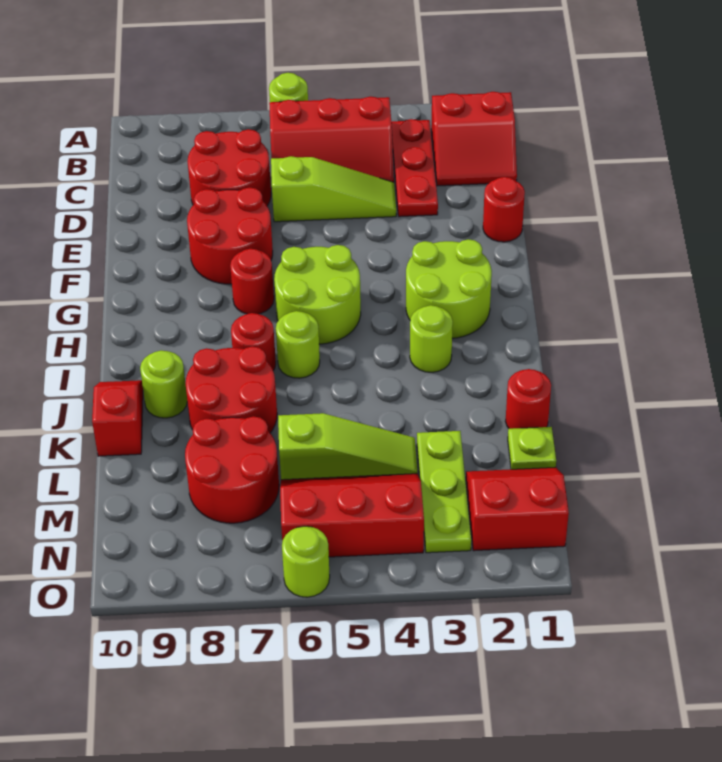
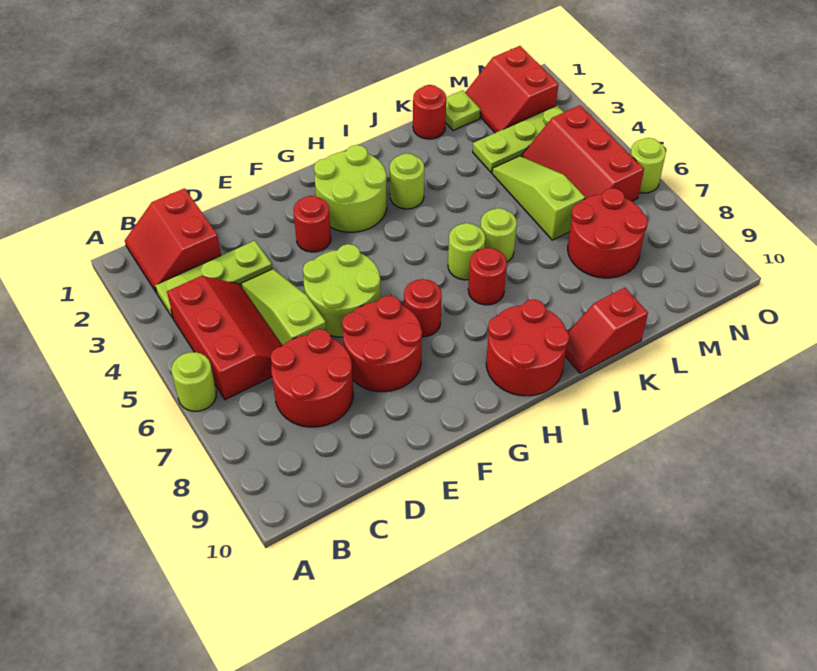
red slope B1:C2 level 1 top B -> red slope B1:C2 level 1 top C
red plate B3:D3 level 1 -> lime plate B3:D3 level 1
red round brick E1 level 1 -> red round brick F3 level 1
lime round brick G5:H6 level 1 -> lime round brick E5:F6 level 1
red round brick J7:K8 level 1 -> red round brick H9:I10 level 1
lime round brick J9 level 1 -> lime round brick J6 level 1

